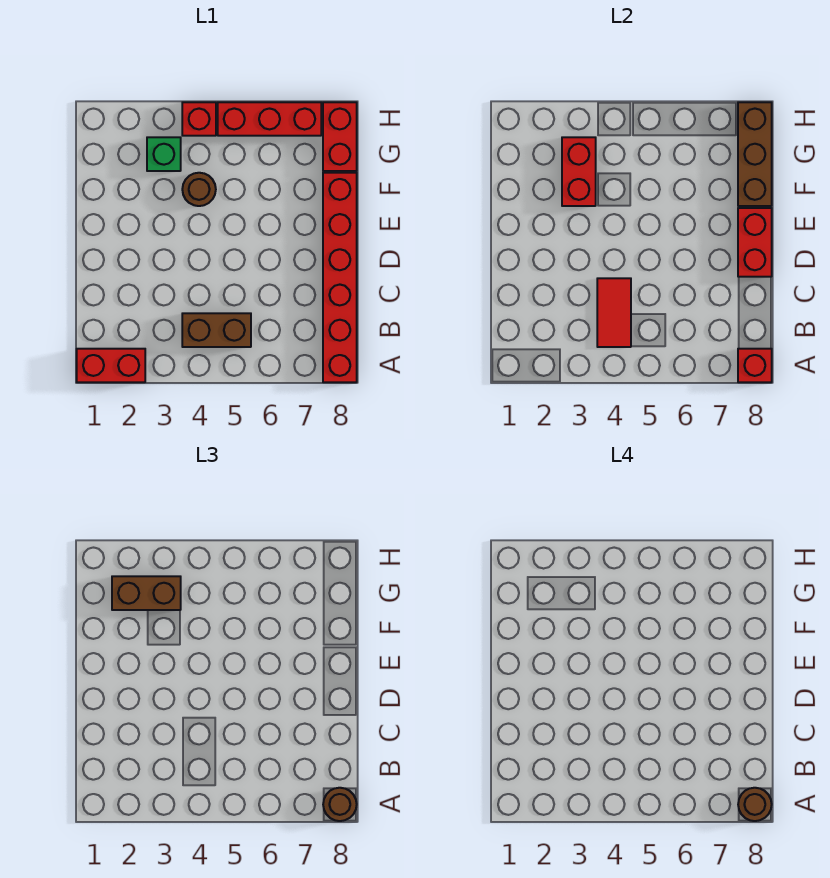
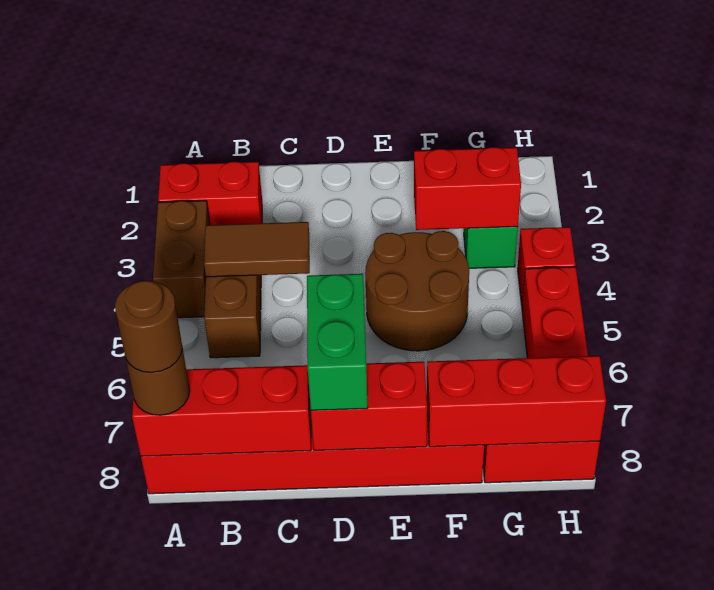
red brick A1:A2 level 1 -> red brick A2:B2 level 1
red brick A8 level 2 -> red brick A8:C8 level 2
red tile B4:C4 level 2 -> brown tile B4:C4 level 2
none -> green brick D7:D8 level 3
brown round brick F4 level 1 -> brown round brick E4:F5 level 1
brown brick F8:H8 level 2 -> red brick F8:H8 level 2
brown brick G2:G3 level 3 -> brown brick A3:A4 level 1

